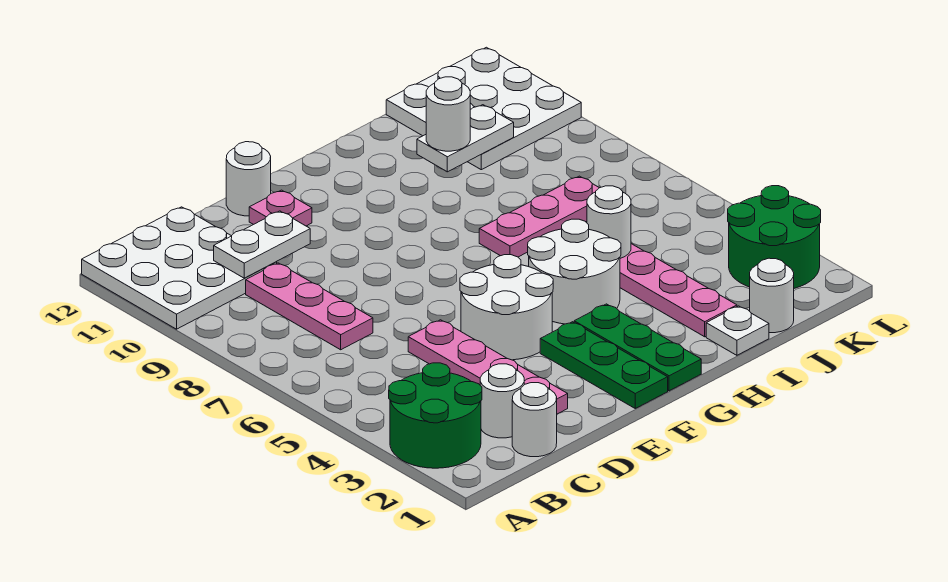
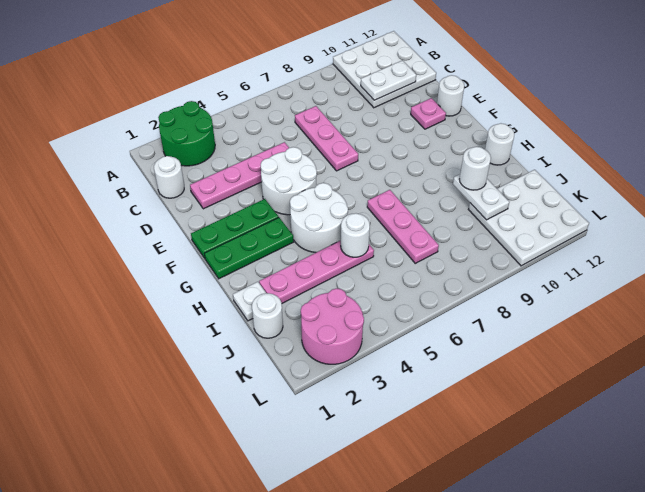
white round brick C2 level 1 -> white round brick H12 level 1
pink plate C7:C9 level 1 -> pink plate C7:E7 level 1
white plate C10:D10 level 2 -> white plate C10:C11 level 2
green round brick K2:L3 level 1 -> pink round brick K2:L3 level 1

